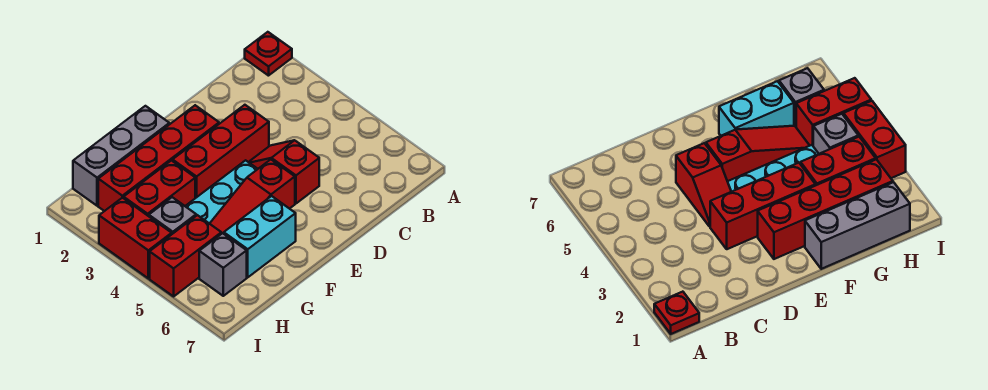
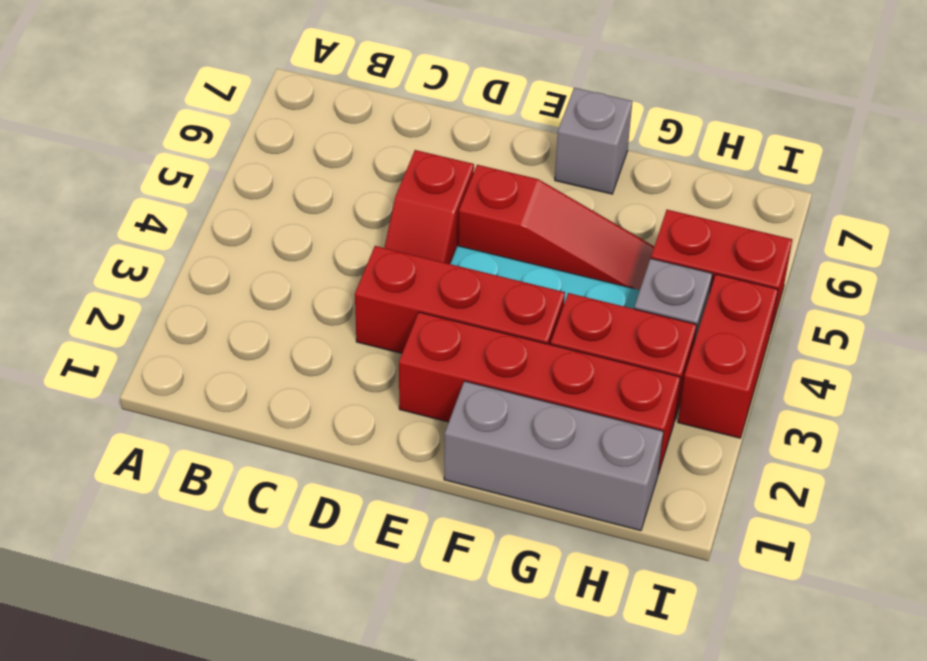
red plate A1 level 1 -> none
cyan brick F6:G6 level 1 -> none
grey brick H6 level 1 -> grey brick F7 level 1

